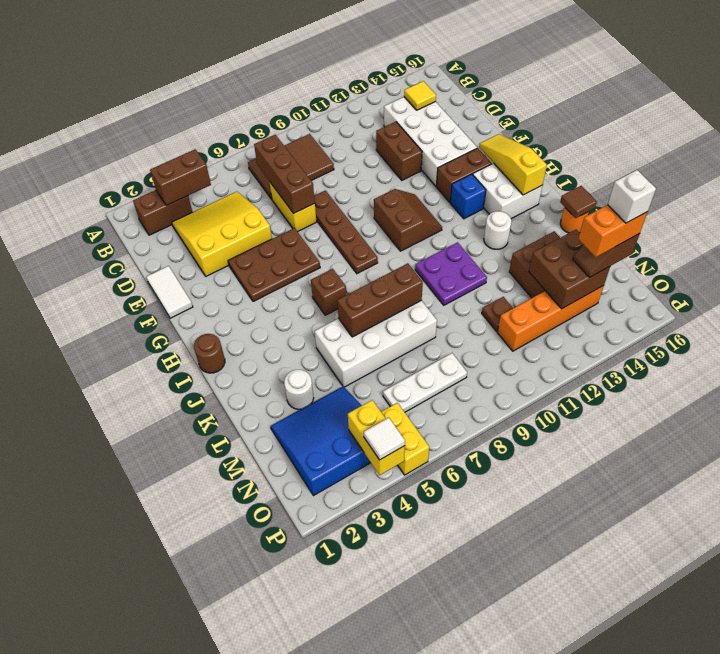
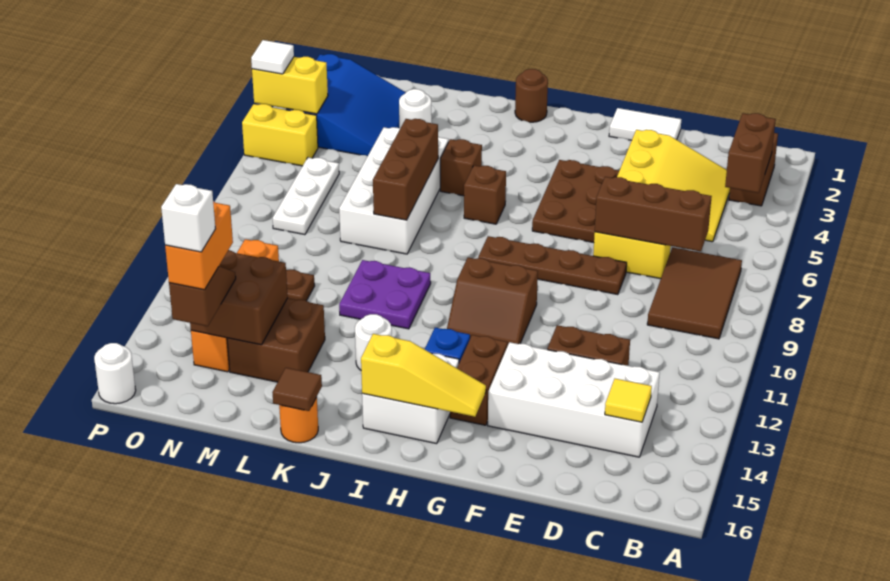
none -> brown brick J5 level 1
none -> white round brick P16 level 1

